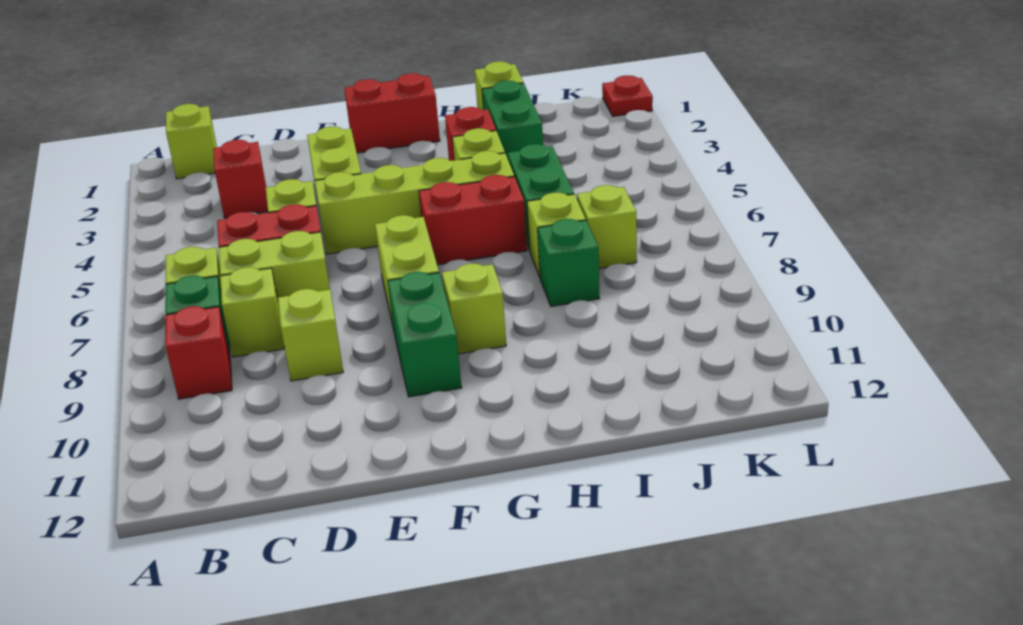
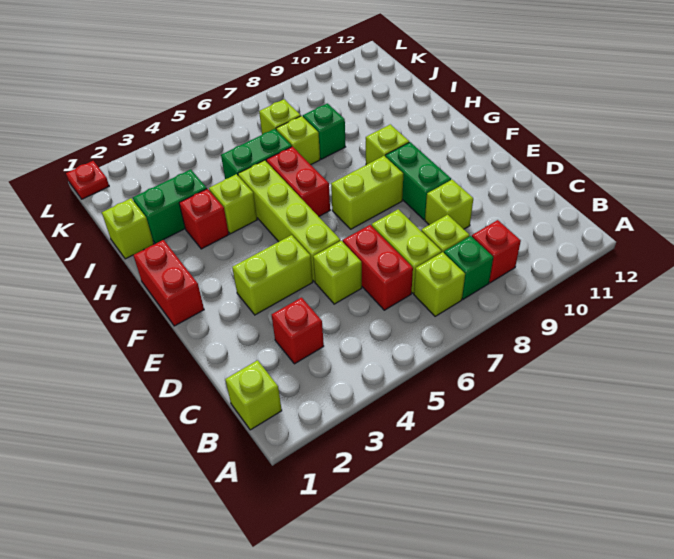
green brick F9:F10 level 1 -> green brick E9:F9 level 1

